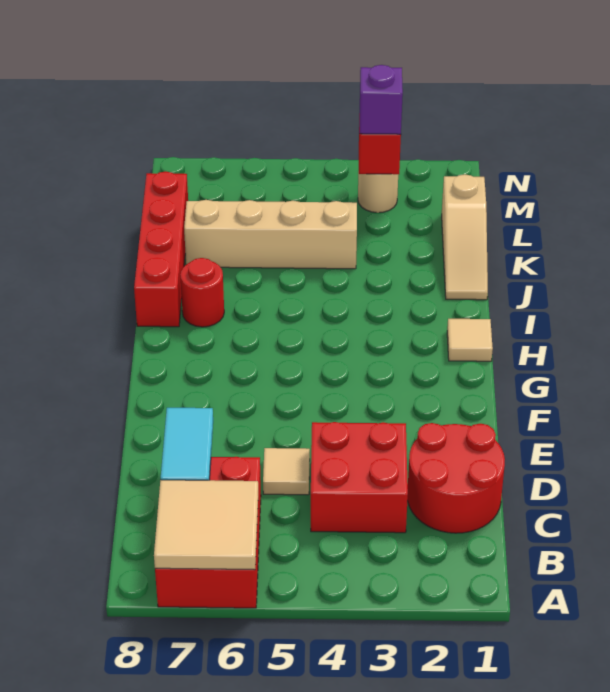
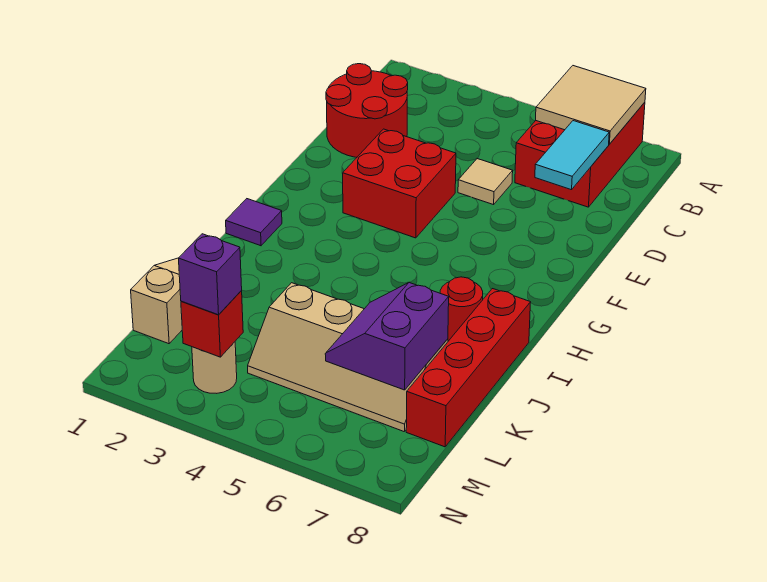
red brick C3:D4 level 1 -> red brick E3:F4 level 1
tan tile H1 level 1 -> purple tile H1 level 1
none -> purple slope K6:L7 level 2 top 7

